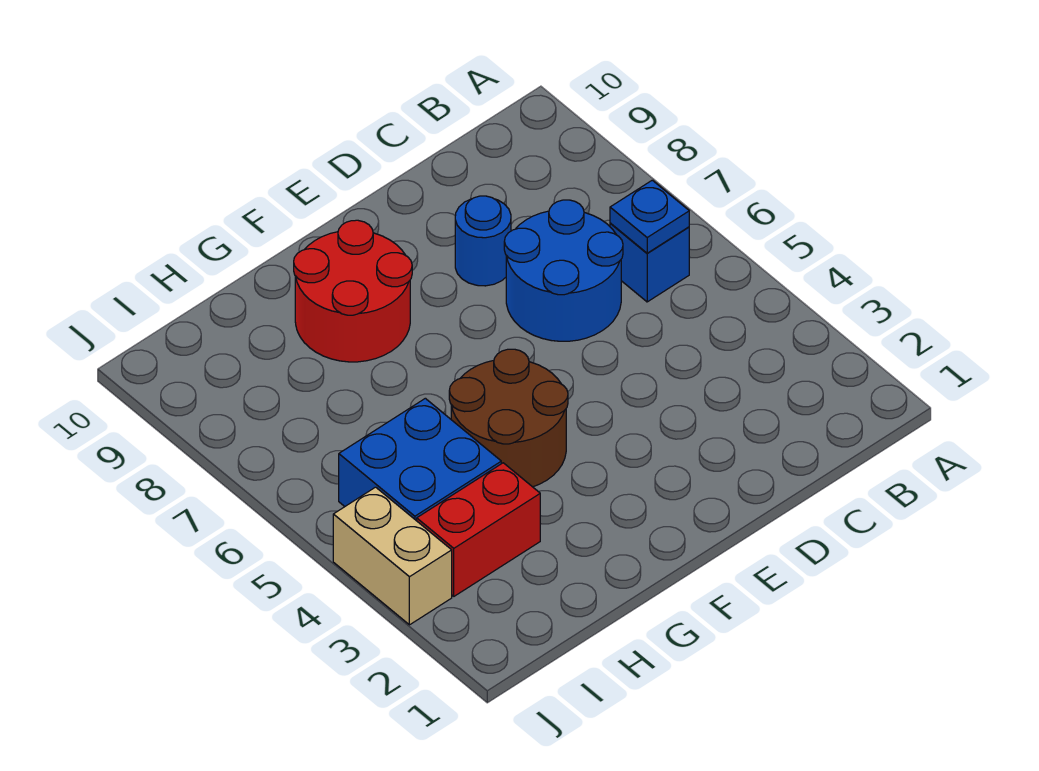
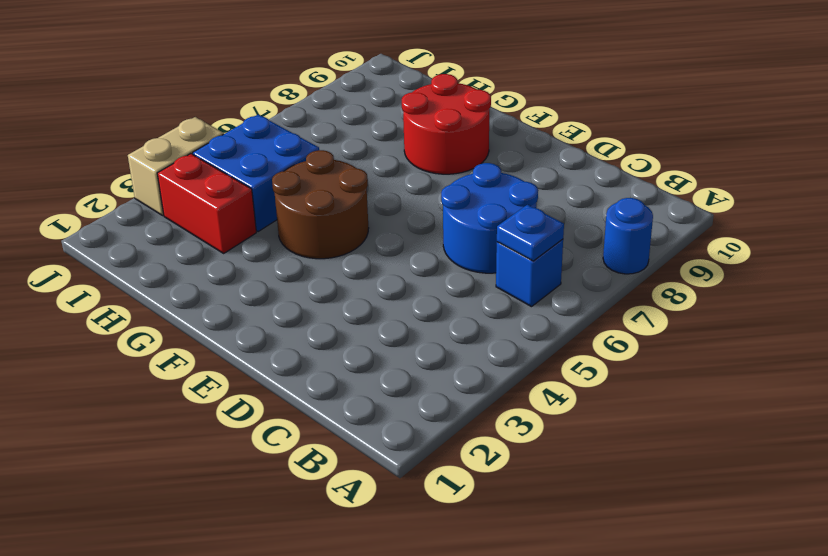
blue round brick D8 level 1 -> blue round brick A8 level 1

